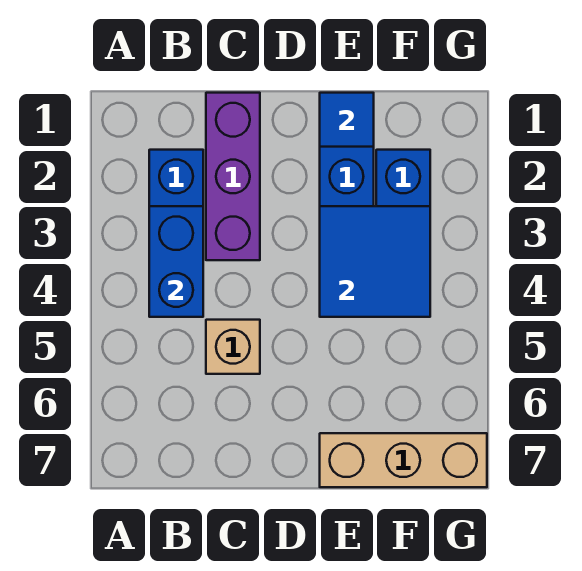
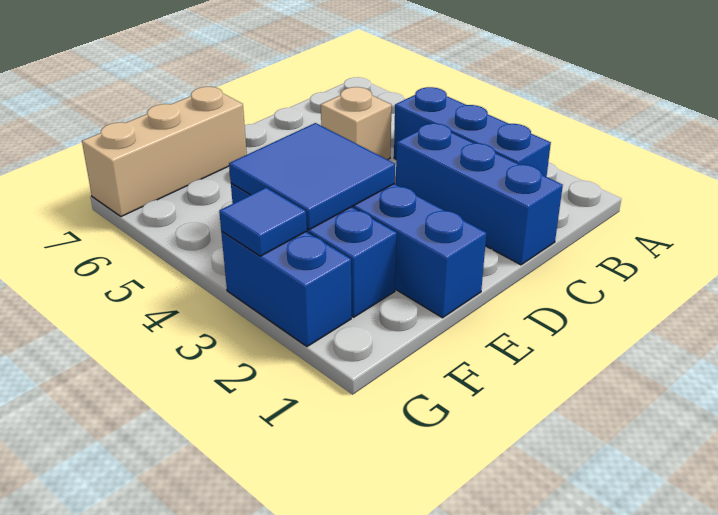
blue brick B3:B4 level 2 -> blue brick G2:G3 level 1
purple brick C1:C3 level 1 -> blue brick C1:C3 level 1
blue tile E1 level 2 -> blue tile G3 level 2

